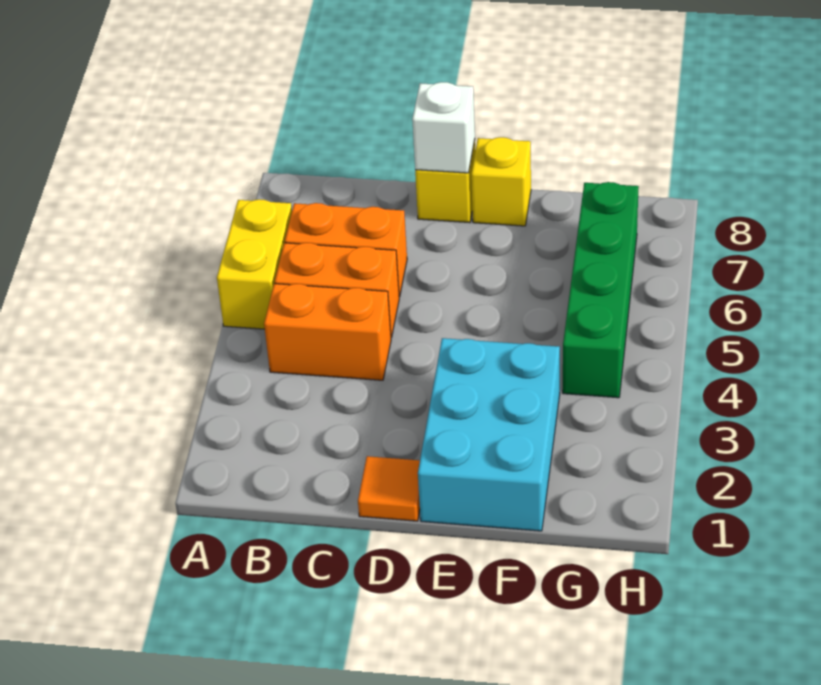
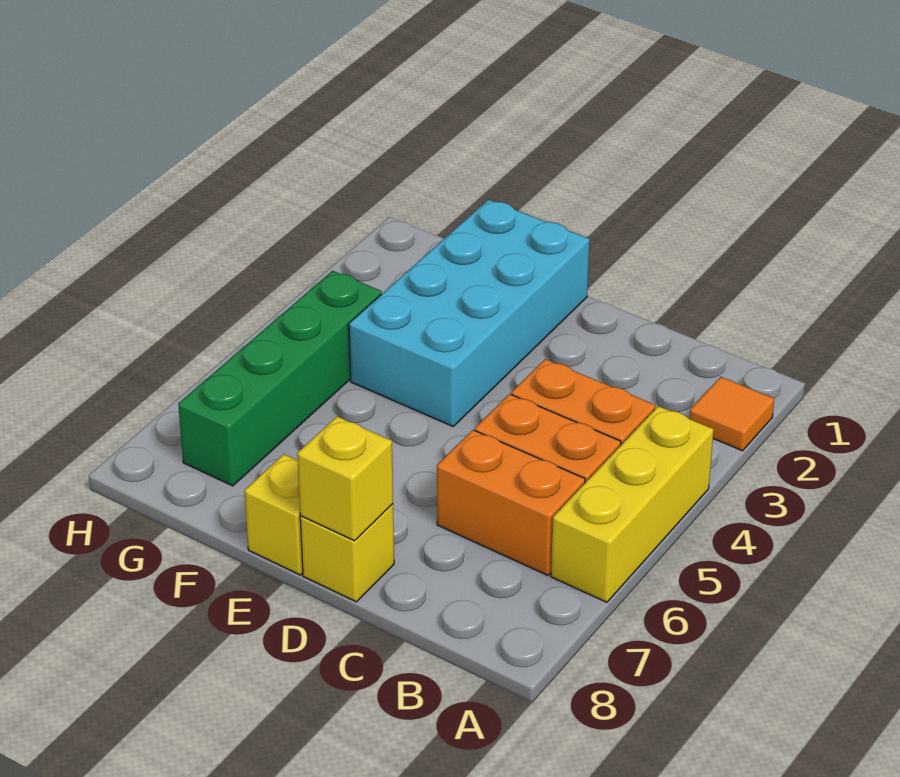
yellow brick A5:A6 level 1 -> yellow brick A4:A6 level 1
orange tile D1 level 1 -> orange tile A2 level 1
white brick D8 level 2 -> yellow brick D8 level 2
cyan brick E1:F3 level 1 -> cyan brick E1:F4 level 1

